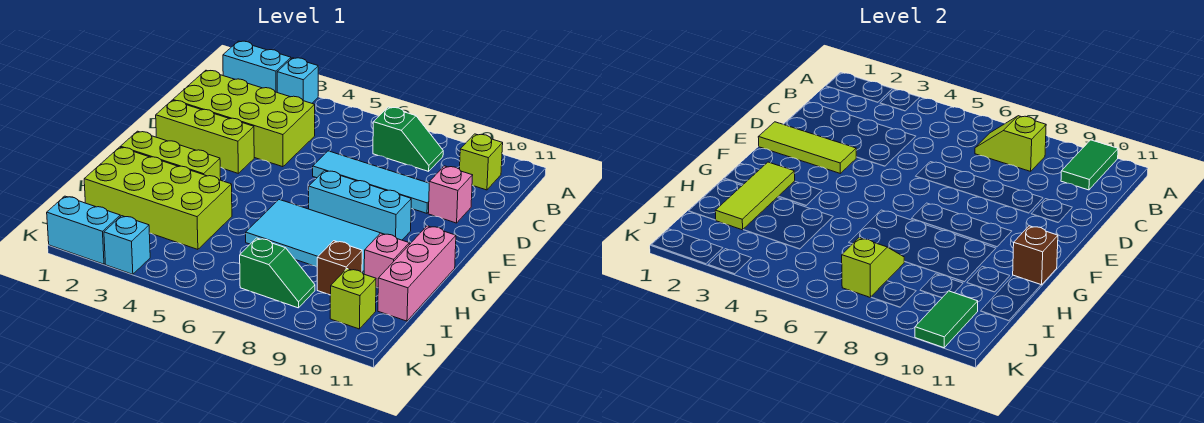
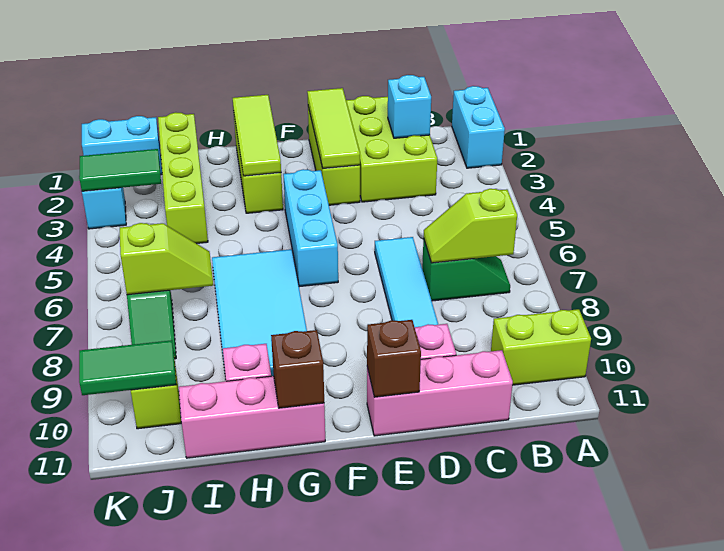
cyan brick A3 level 1 -> cyan brick C2 level 2
green tile A10:B10 level 2 -> green tile J3:K3 level 2
green slope B7:B8 level 1 top 7 -> green slope B7:C7 level 1 top C
lime slope B7:B8 level 2 top 8 -> lime slope B7:C7 level 2 top B
lime brick B10 level 1 -> lime brick A10:B10 level 1
lime brick C1:D4 level 1 -> lime brick C1:D3 level 1
none -> pink brick C11:E11 level 1
cyan brick F7:F9 level 1 -> cyan brick F4:F6 level 1
lime tile G2:I2 level 2 -> lime tile G1:G3 level 2
lime brick H1:I4 level 1 -> lime brick I1:I4 level 1
brown brick I9 level 1 -> brown brick E11 level 2
cyan brick K1:K2 level 1 -> cyan brick J1:K1 level 1

